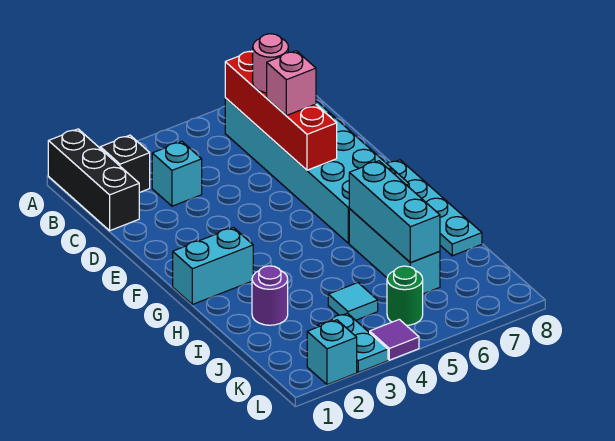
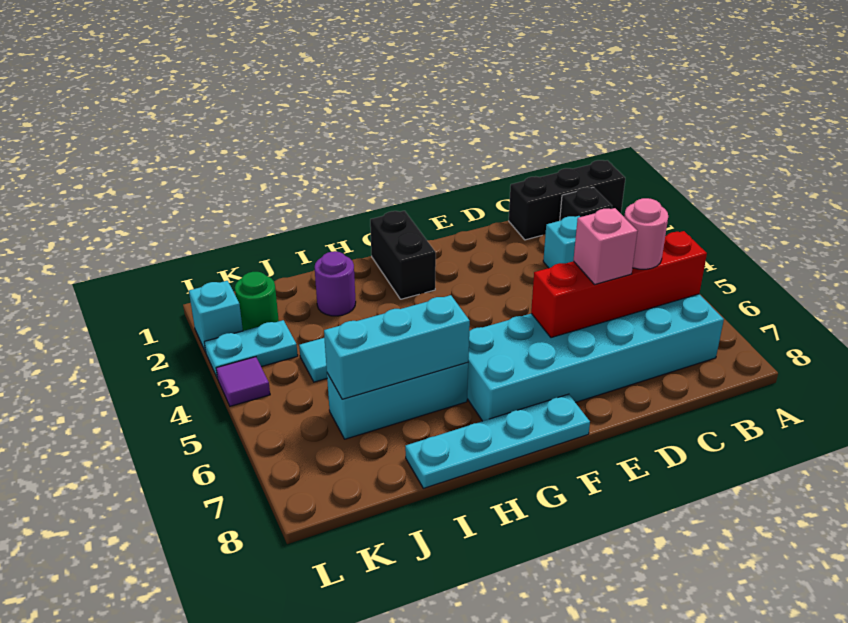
cyan brick G1:G2 level 1 -> black brick G1:G2 level 1
green round brick K5 level 1 -> green round brick K2 level 1

